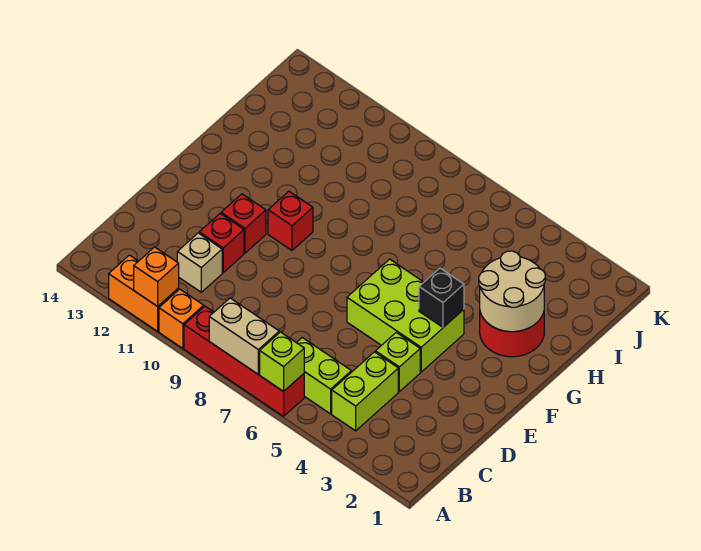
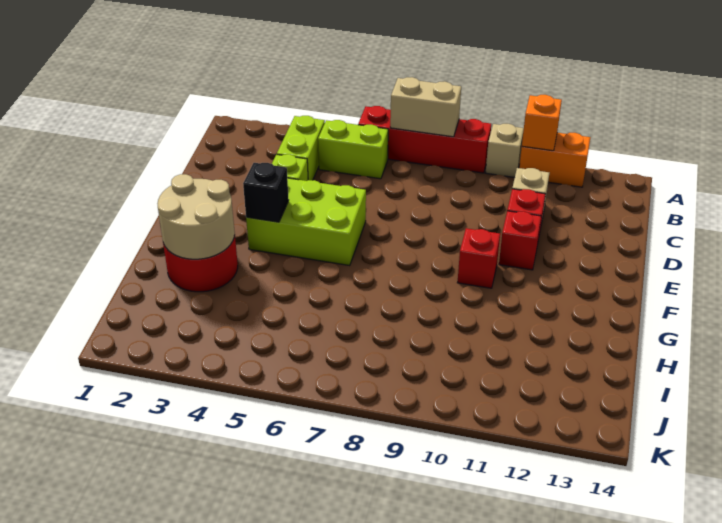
lime brick A6 level 2 -> none
orange brick A10 level 1 -> tan brick A10 level 1

